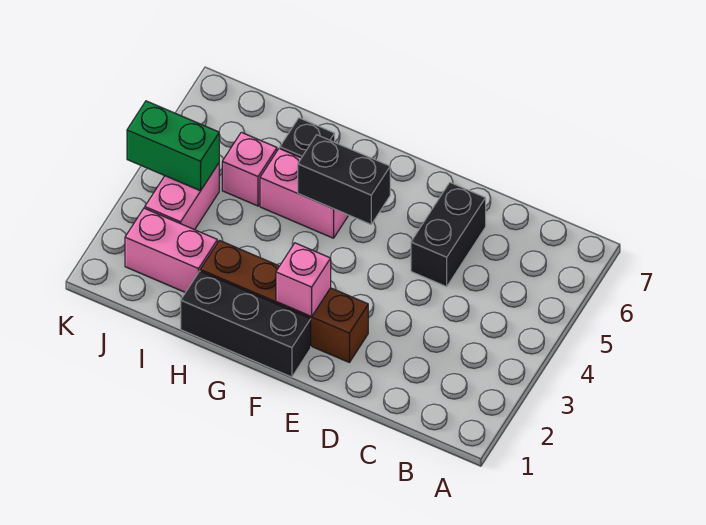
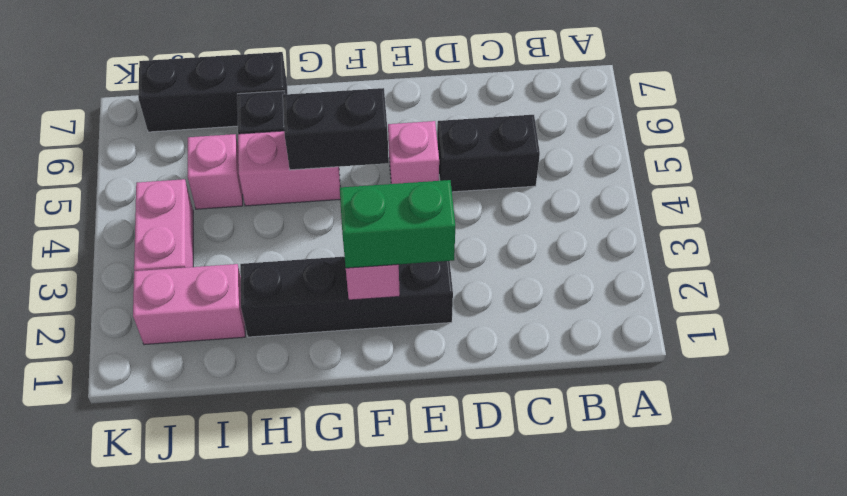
black brick D5:D6 level 1 -> black brick C5:D5 level 1
brown brick E2:H2 level 1 -> black brick E2:H2 level 1
none -> pink brick E5 level 1
black brick F1:H1 level 1 -> black brick H7:J7 level 1
green brick J4:K4 level 2 -> green brick E2:F2 level 3

